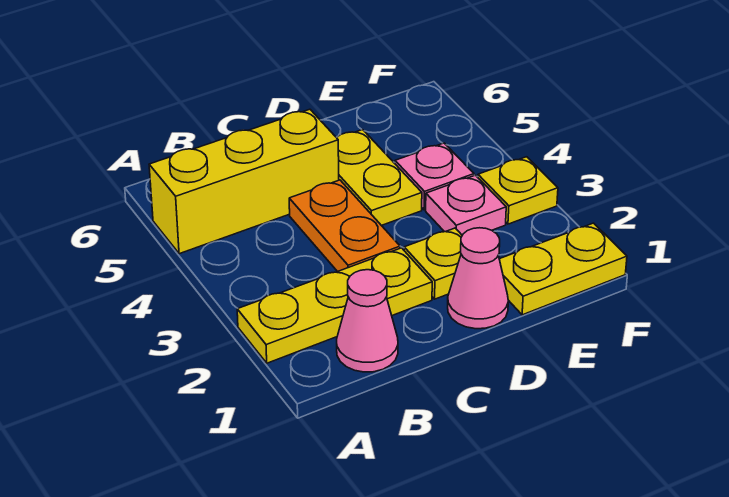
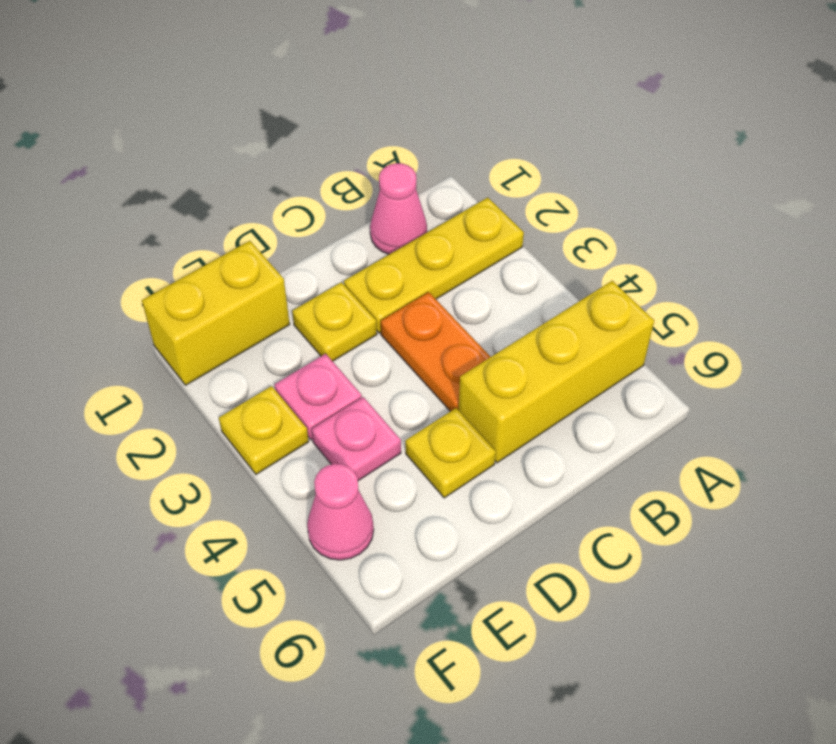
pink cone D1 level 1 -> pink cone F5 level 1
yellow plate D4:D5 level 1 -> yellow plate D5 level 1
yellow plate E1:F1 level 1 -> yellow brick E1:F1 level 1

